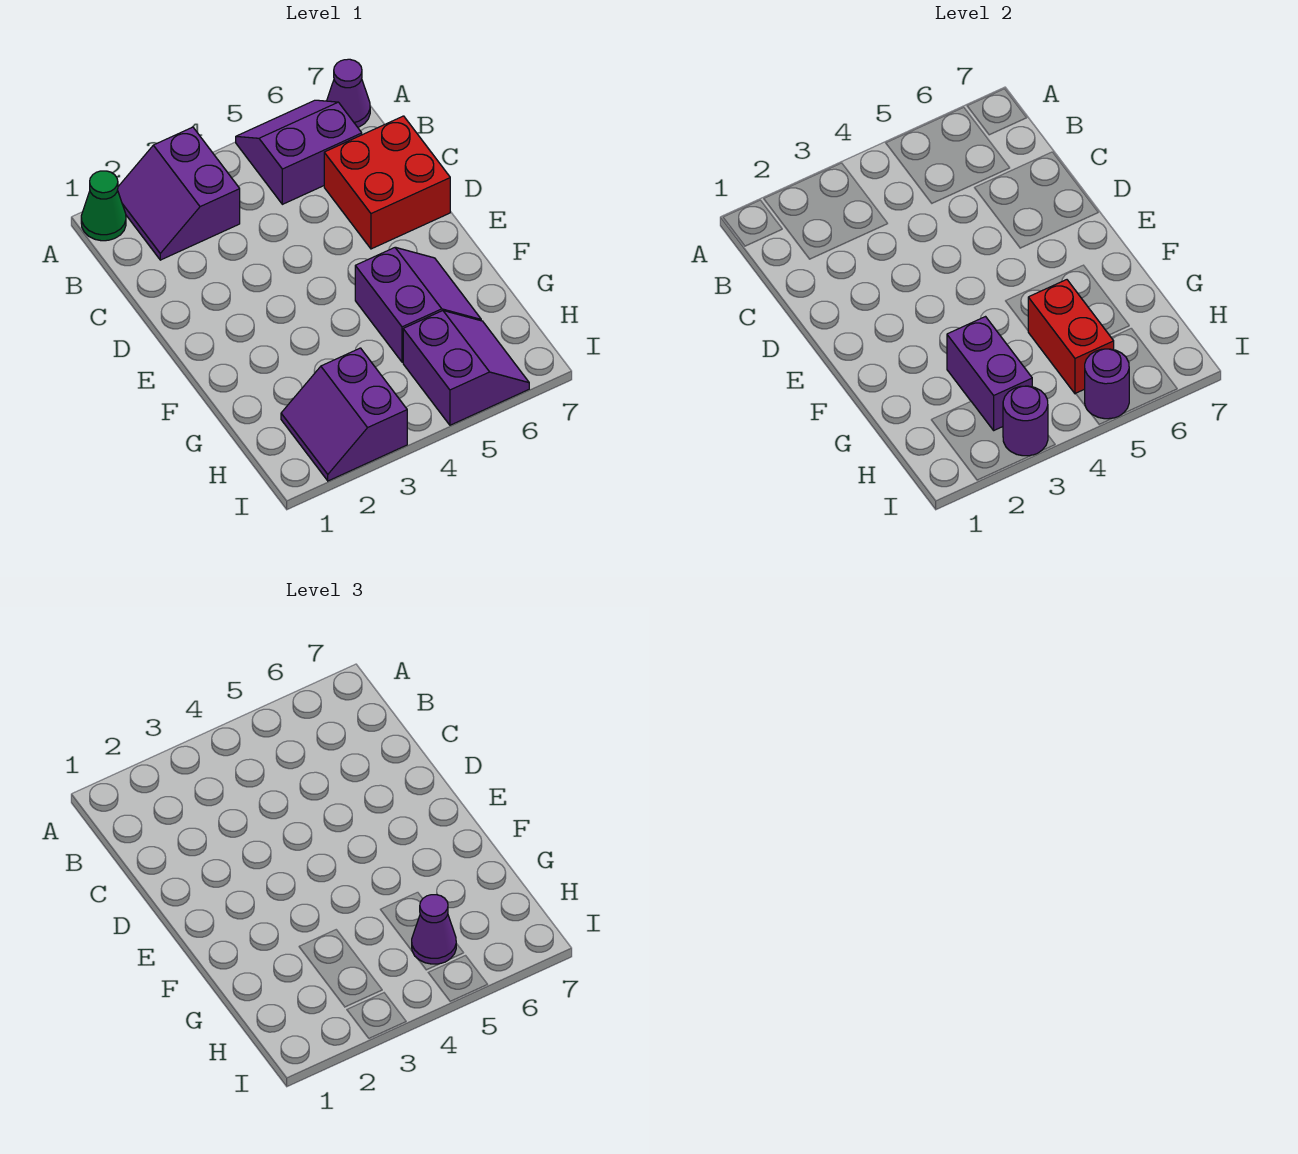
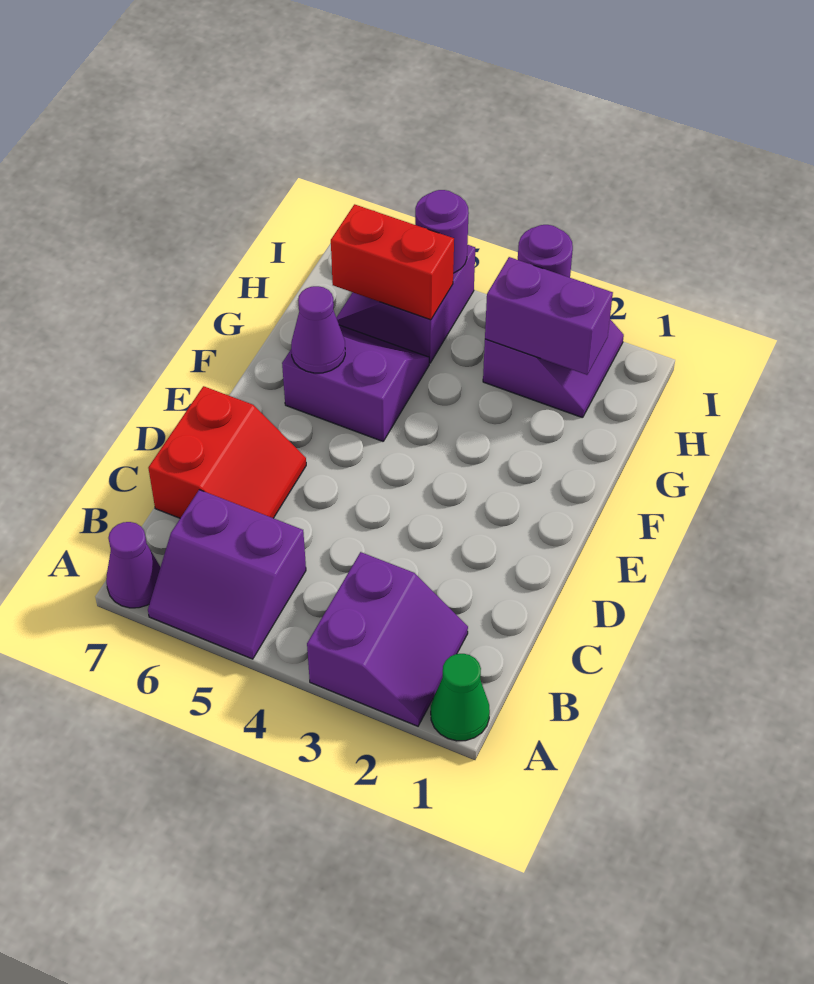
red brick C6:D7 level 1 -> red slope C6:D7 level 1 top 7
purple slope F5:G6 level 1 top 5 -> purple slope F5:G6 level 1 top F
purple brick G3:H3 level 2 -> purple brick H2:H3 level 2
red brick G5:H5 level 2 -> red brick H5:H6 level 2
purple cone H5 level 3 -> purple cone F6 level 2

